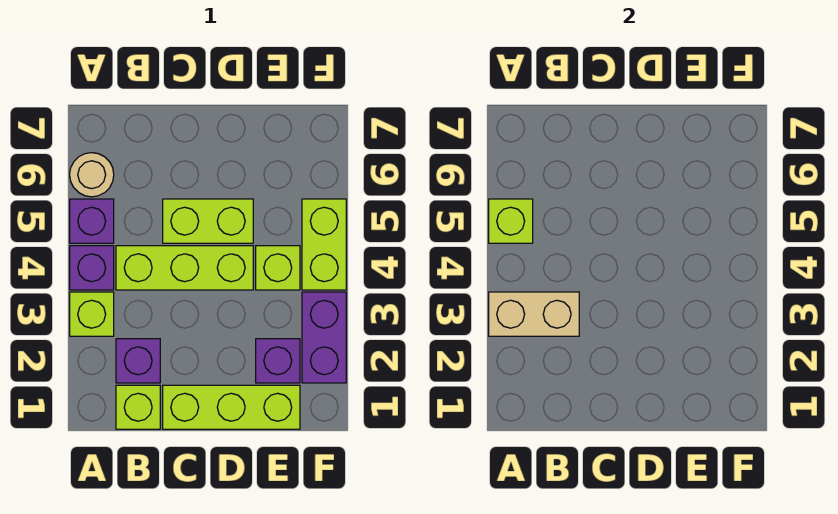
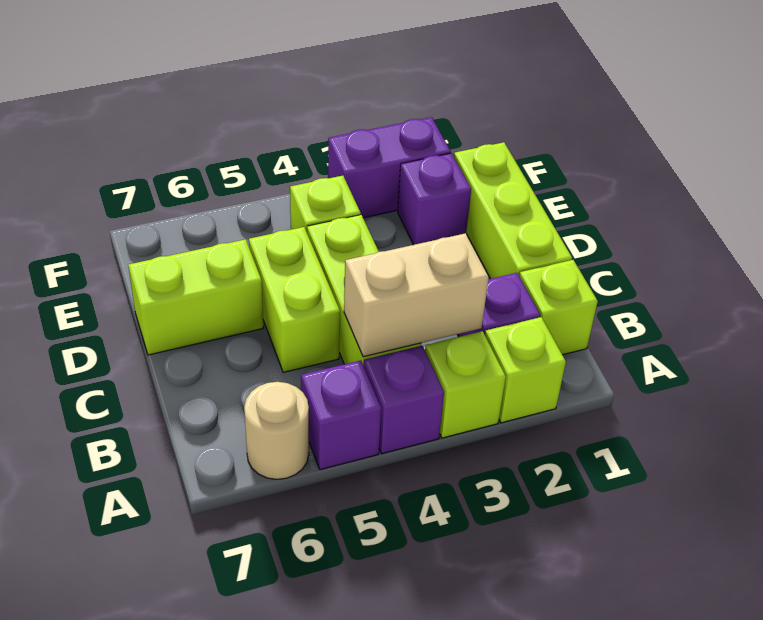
tan brick A3:B3 level 2 -> tan brick B3:B4 level 2
lime brick A5 level 2 -> lime brick A2 level 1
lime brick F4:F5 level 1 -> lime brick D6:D7 level 1

